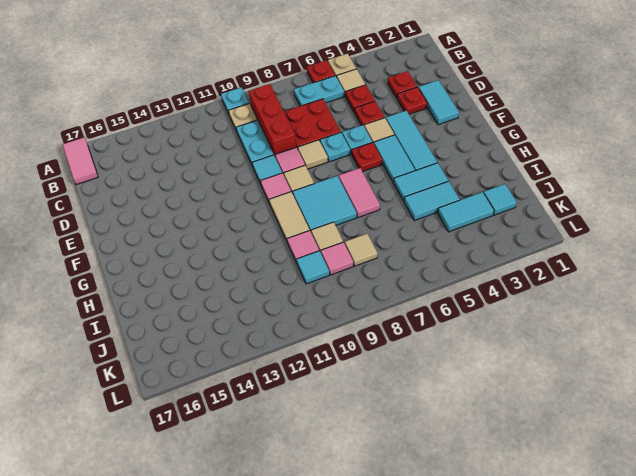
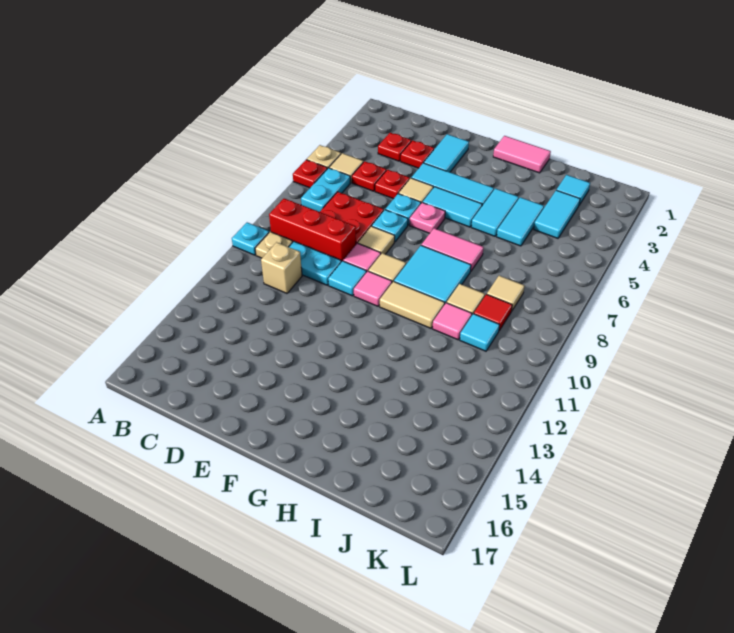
pink tile A17:B17 level 1 -> pink tile G1:H1 level 1
none -> tan brick C11 level 1
cyan tile D2:E2 level 1 -> cyan tile E2:E3 level 1
red plate F6 level 1 -> pink plate F6 level 1
pink tile J9 level 1 -> red tile J9 level 1

